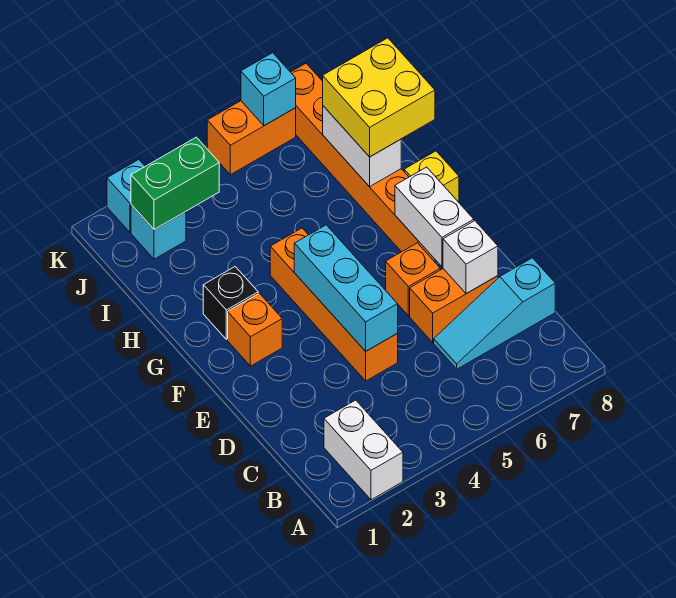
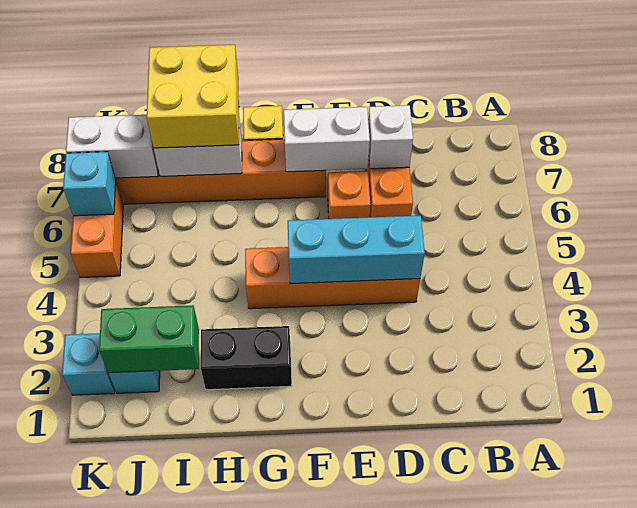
white brick A2:B2 level 1 -> white brick J7:K7 level 2
cyan slope C6:C8 level 1 top 8 -> none
orange brick F2 level 1 -> none
black brick G2 level 1 -> black brick G2:H2 level 1
green brick J2:J3 level 2 -> green brick I2:J2 level 2

